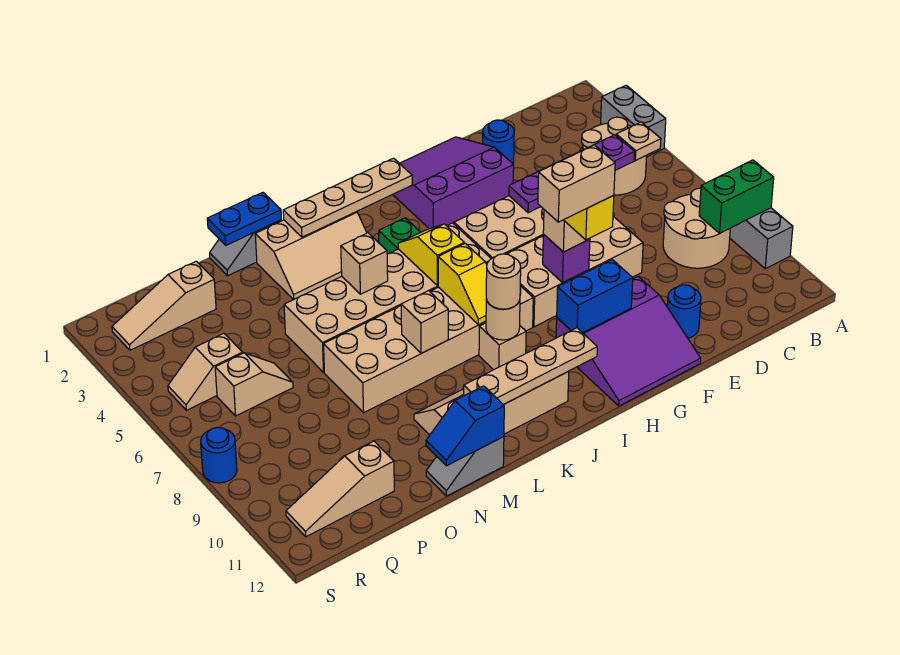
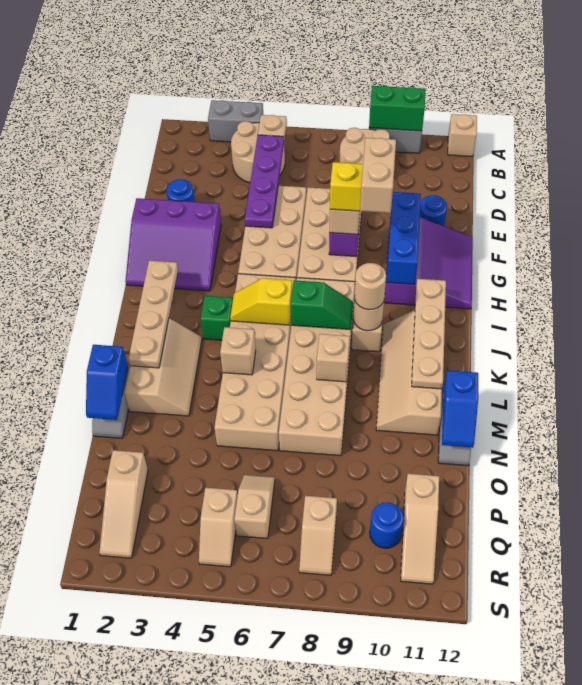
green brick A9:B9 level 2 -> green brick A9:A10 level 2
none -> tan brick A12 level 1
purple slope F1:H3 level 1 top 3 -> purple slope F1:H3 level 1 top F
blue brick G10:H10 level 2 -> blue brick F10:H10 level 2
yellow slope J7:J8 level 2 top 7 -> green slope J7:J8 level 2 top 7
blue plate M1:N1 level 2 -> blue slope M1:N1 level 2 top M
none -> tan slope Q8:R8 level 1 top Q
blue round brick S8 level 1 -> blue round brick Q10 level 1

